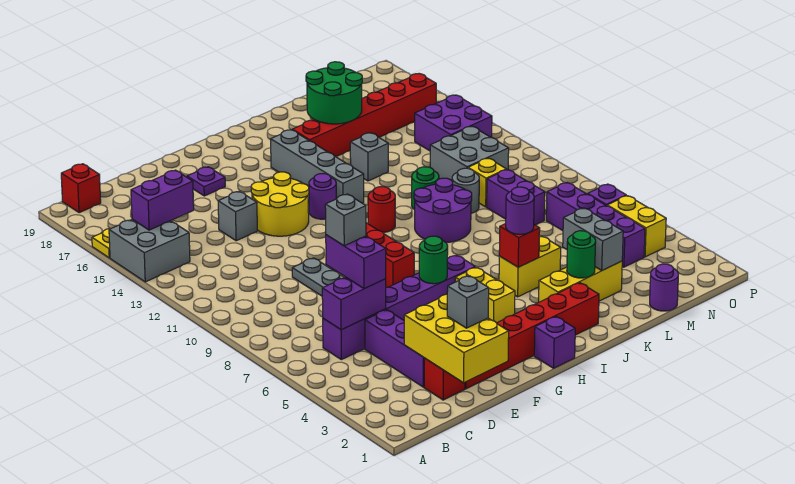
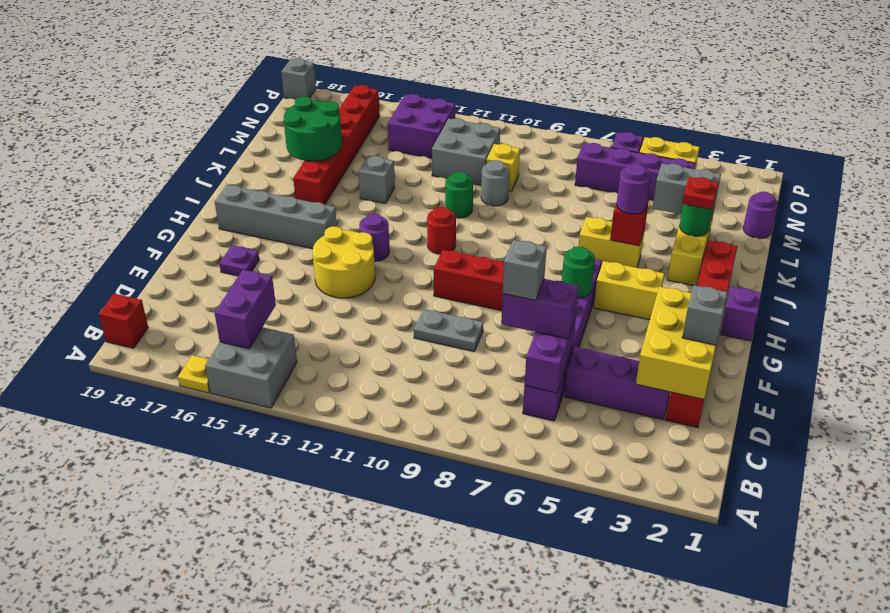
yellow brick D1:E3 level 2 -> yellow brick D2:F3 level 2
grey brick E14 level 1 -> grey brick P19 level 1
grey brick I13:I16 level 1 -> grey brick H15:H18 level 1
yellow brick J5:K5 level 1 -> yellow brick J5:J6 level 1
purple round brick J9:K10 level 1 -> none
none -> red plate K3 level 3
purple brick M8:M9 level 1 -> none

